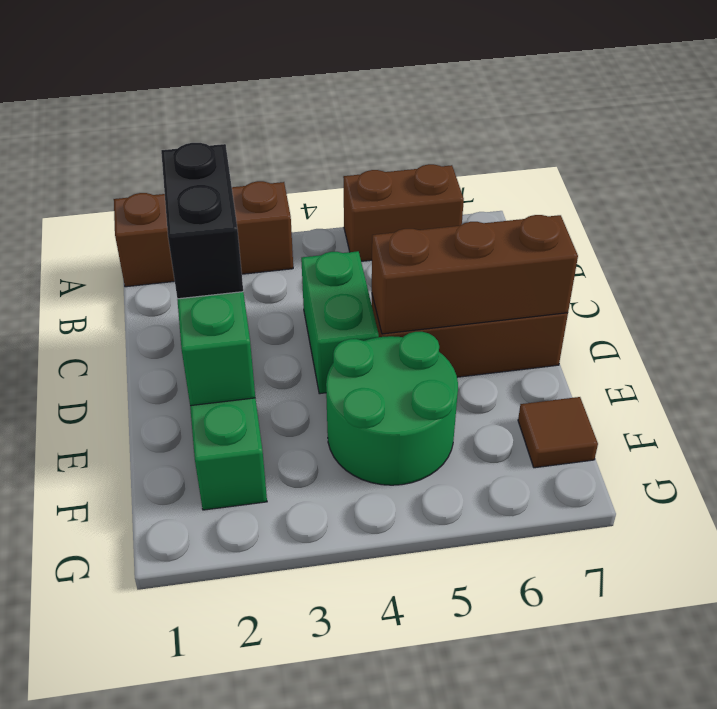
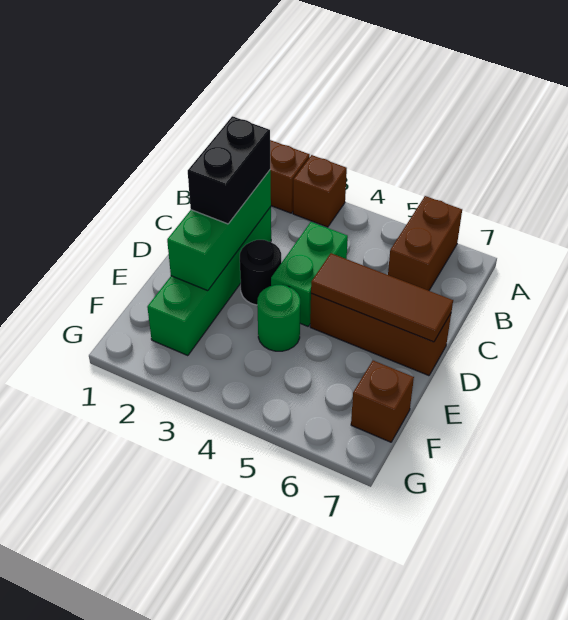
brown brick A5:A6 level 1 -> brown brick A6:B6 level 1
none -> black round brick D3 level 1
brown brick D5:D7 level 2 -> brown tile D5:D7 level 2
green round brick E4:F5 level 1 -> green round brick E4 level 1
brown tile F7 level 1 -> brown brick F7 level 1

